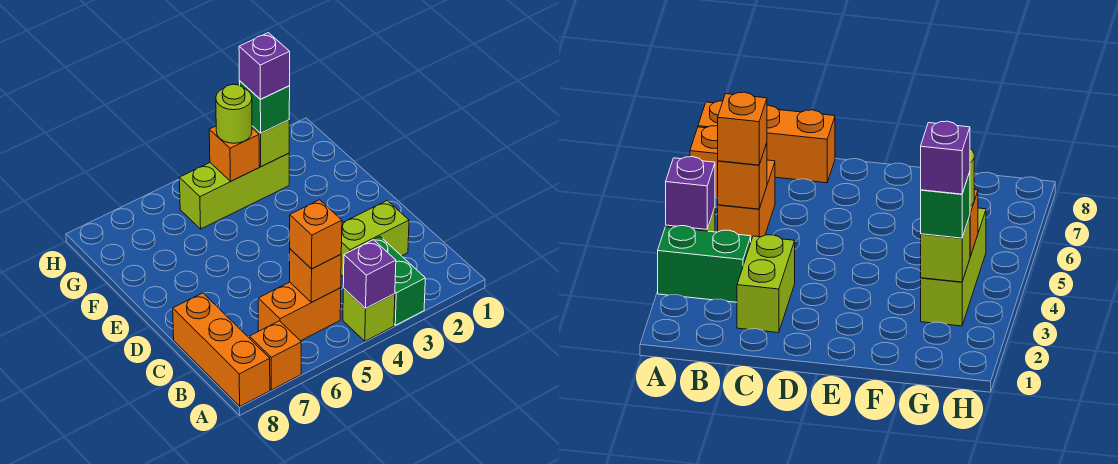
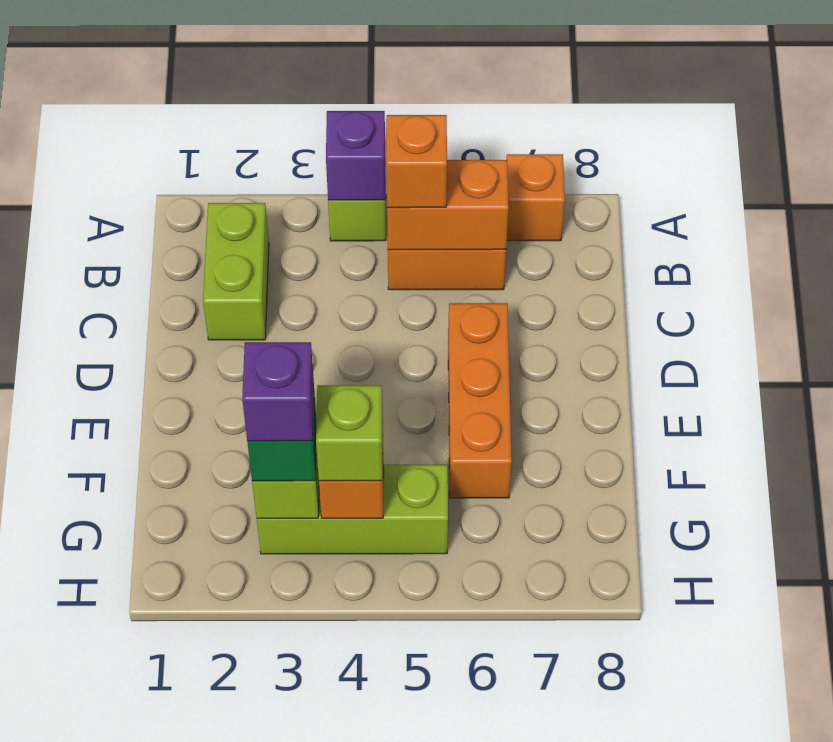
green brick A3:B3 level 1 -> none
orange brick A8:C8 level 1 -> orange brick D6:F6 level 1
orange brick B5 level 2 -> orange brick B5:B6 level 2
lime brick C2:C3 level 1 -> lime brick B2:C2 level 1
lime round brick G4 level 3 -> lime brick G4 level 3

